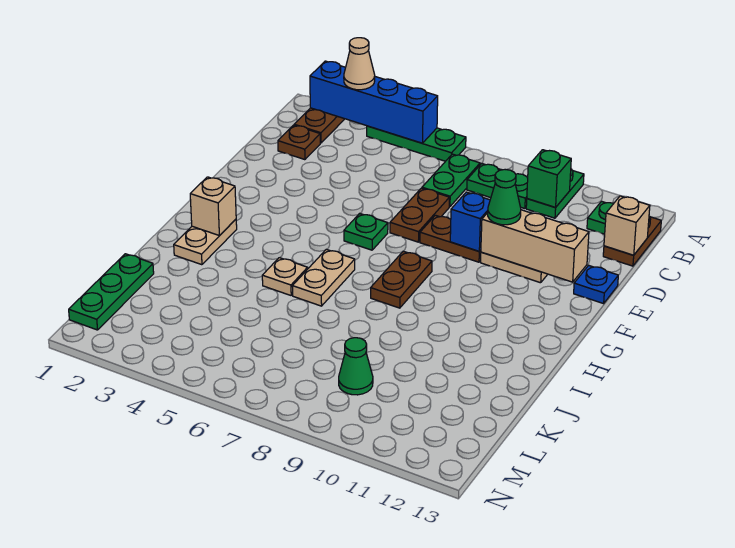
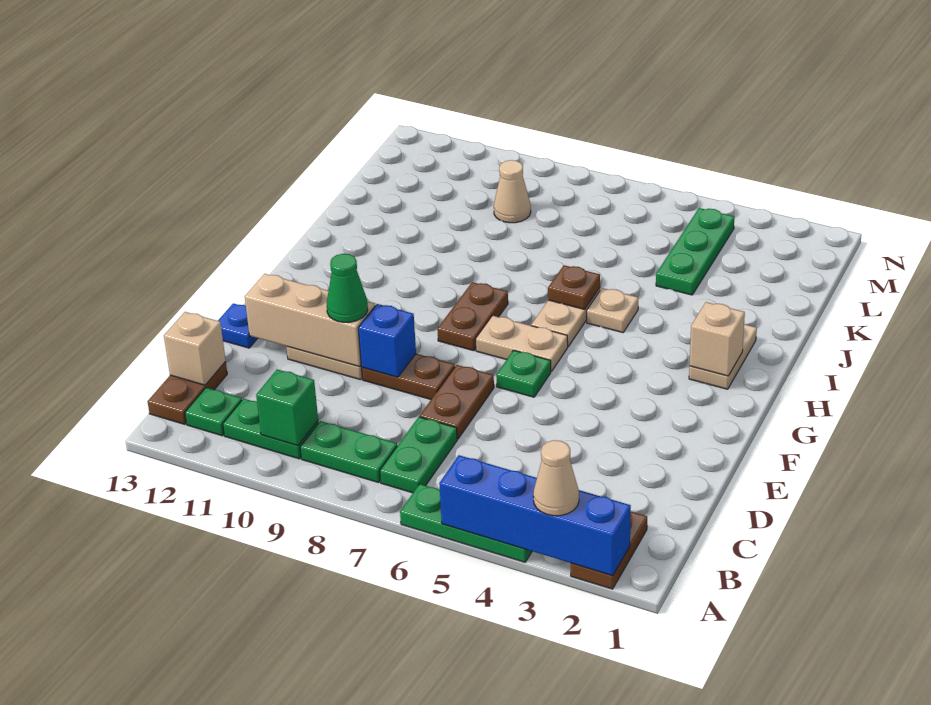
green plate A10:B10 level 1 -> green plate B10:B11 level 1
brown plate C2 level 1 -> brown plate I6 level 2
none -> tan plate G6:G7 level 1
green plate K1:M1 level 1 -> green plate K4:M4 level 1
green cone L9 level 1 -> tan cone L9 level 1

